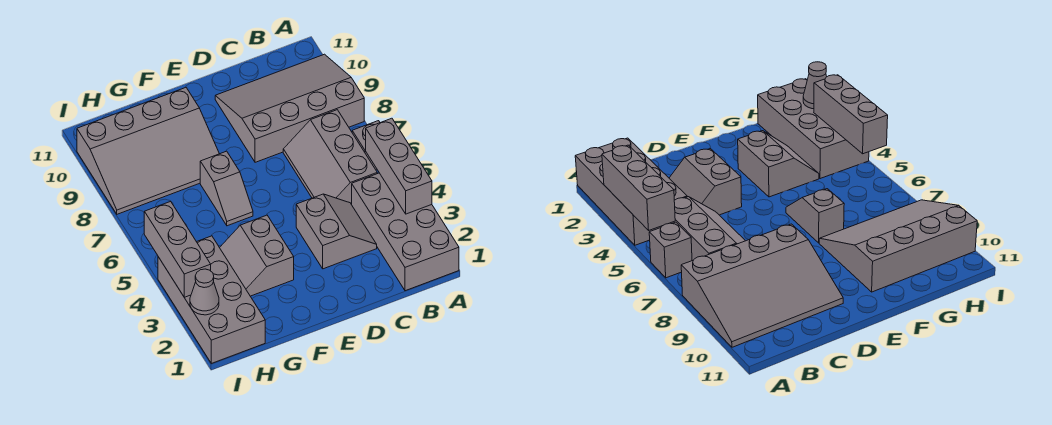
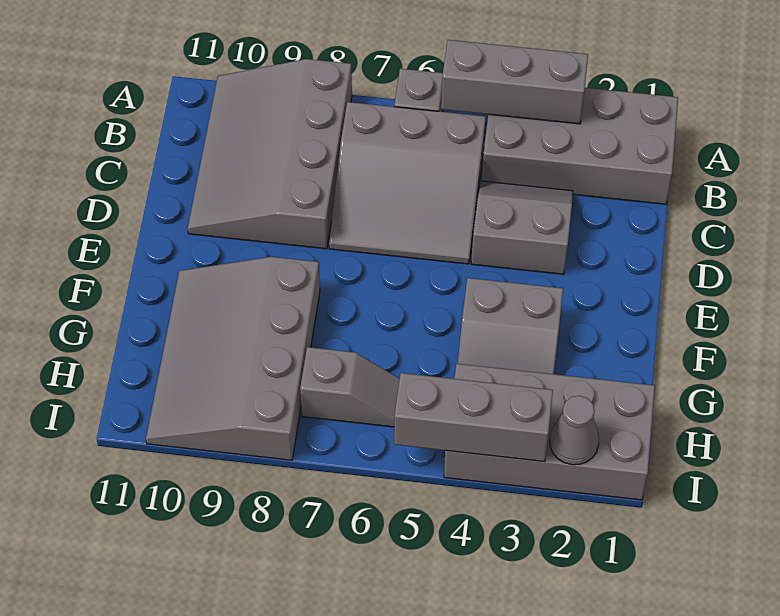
grey slope B5:C7 level 1 top B -> grey slope B5:D7 level 1 top B
grey slope F6:F7 level 1 top 7 -> grey slope H6:H7 level 1 top 7
grey slope F8:I10 level 1 top 10 -> grey slope F8:I10 level 1 top 8

